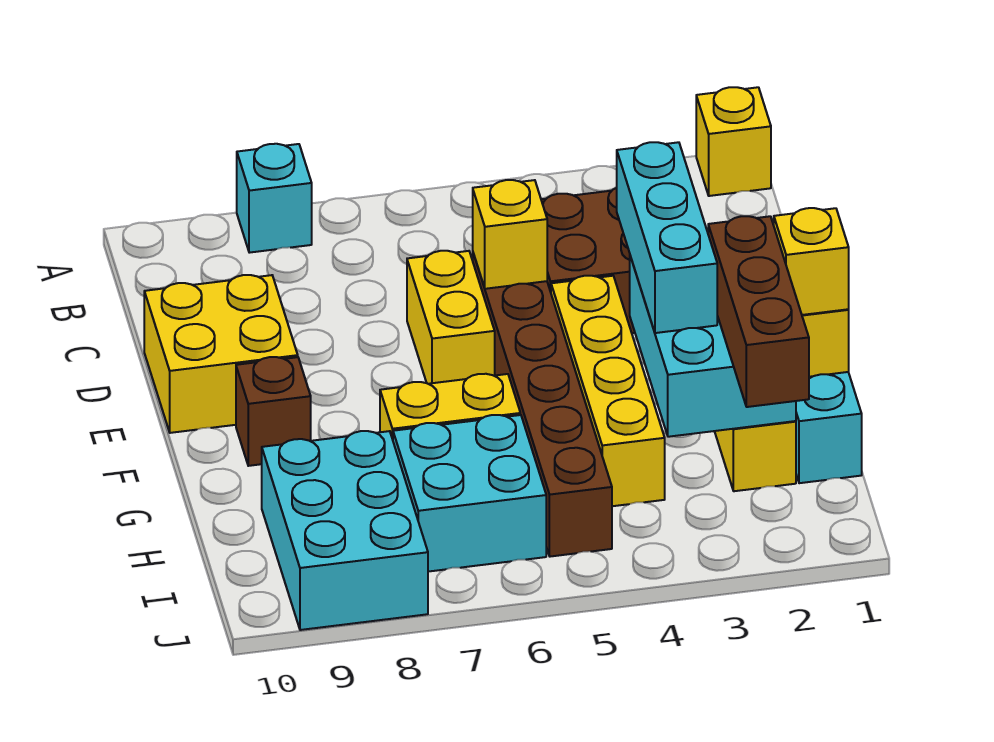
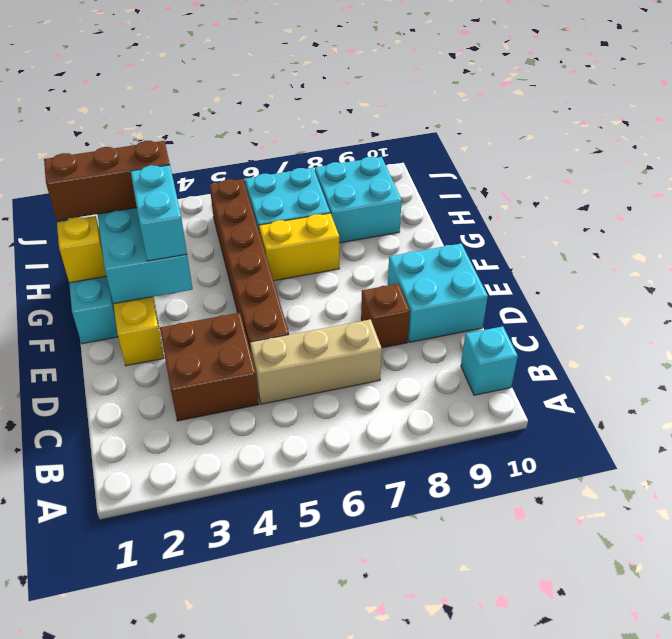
yellow brick A1 level 1 -> none
cyan brick A8 level 1 -> cyan brick B10 level 1
none -> tan brick C5:C7 level 1
yellow brick D5 level 2 -> none
yellow brick D6:E6 level 1 -> none
yellow brick D9:E10 level 1 -> cyan brick D9:E10 level 1
cyan brick E3:G3 level 3 -> cyan brick F3:G3 level 3
yellow brick E4:H4 level 1 -> none
brown brick F9 level 1 -> brown brick D8 level 1
yellow brick G1 level 3 -> none
brown brick G2:I2 level 3 -> brown brick H1:H3 level 3
cyan brick H8:J9 level 1 -> cyan brick H8:I9 level 1

